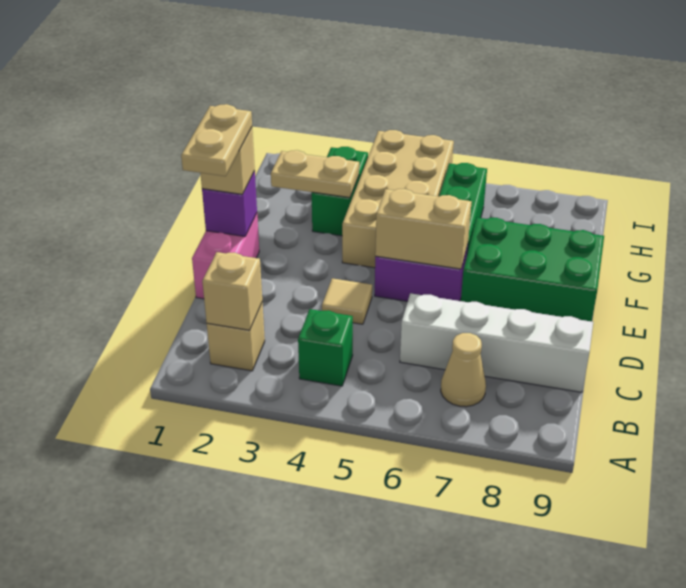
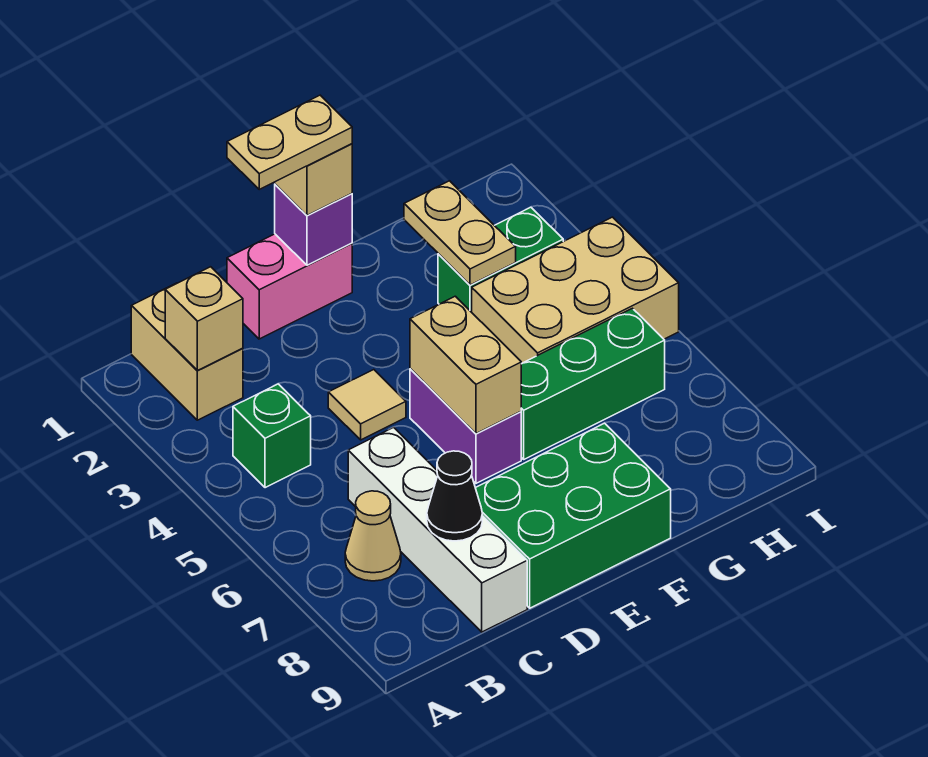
tan brick B2 level 1 -> tan brick B1:B2 level 1
none -> black cone C8 level 2
green brick E7:F9 level 1 -> green brick D8:F9 level 1
tan brick F4:I5 level 1 -> tan brick G4:I5 level 1

